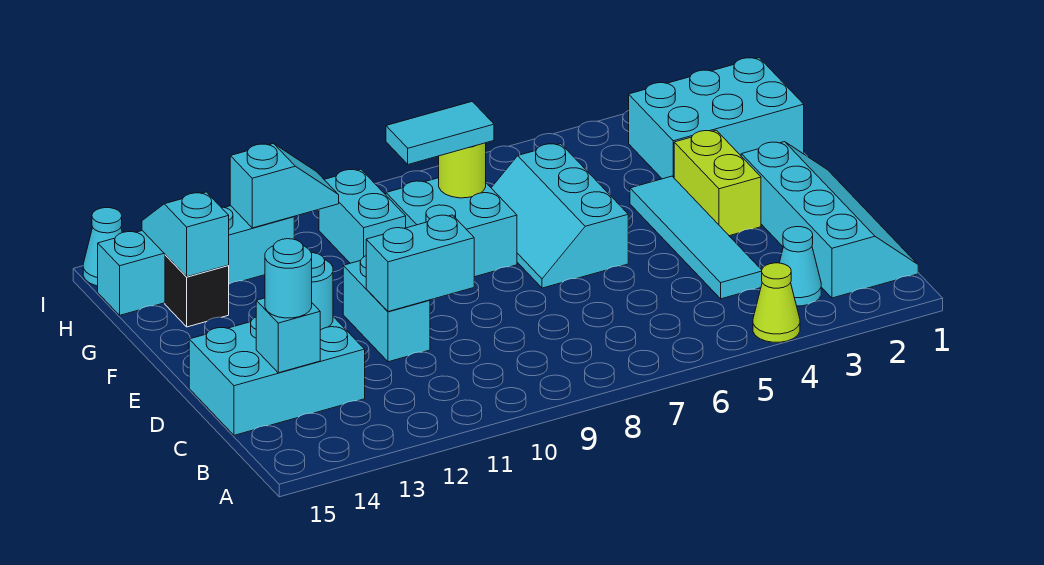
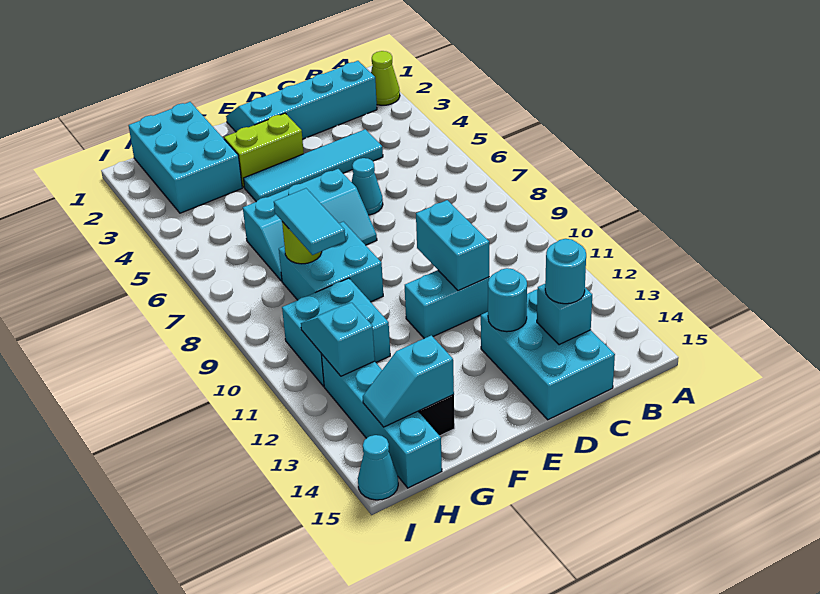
lime cone A4 level 1 -> lime cone A2 level 1
cyan cone B3 level 1 -> cyan cone D6 level 1
cyan brick G10:H10 level 1 -> cyan brick G10:H11 level 1

